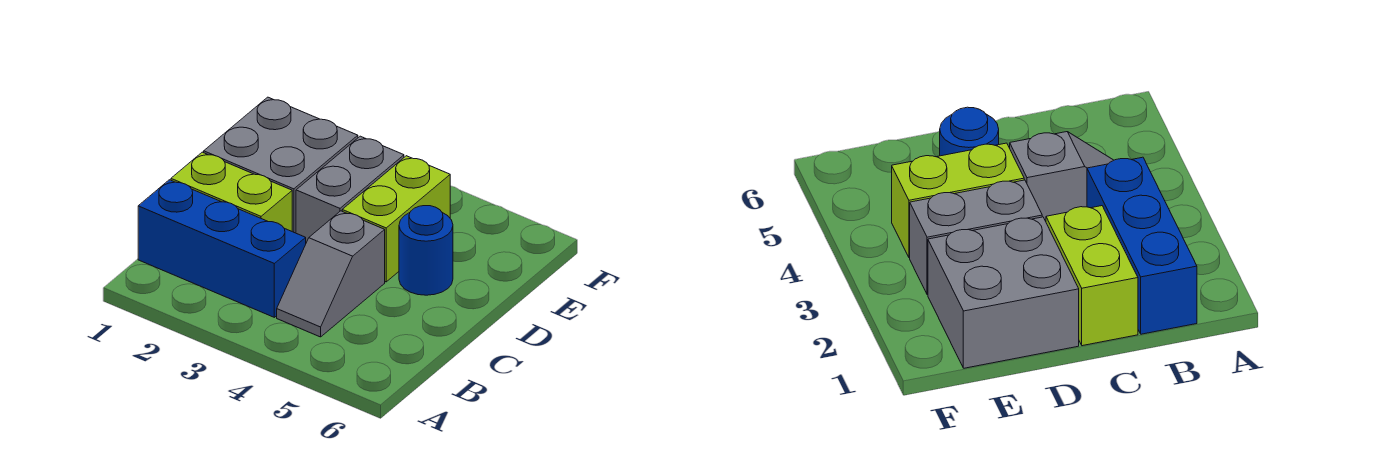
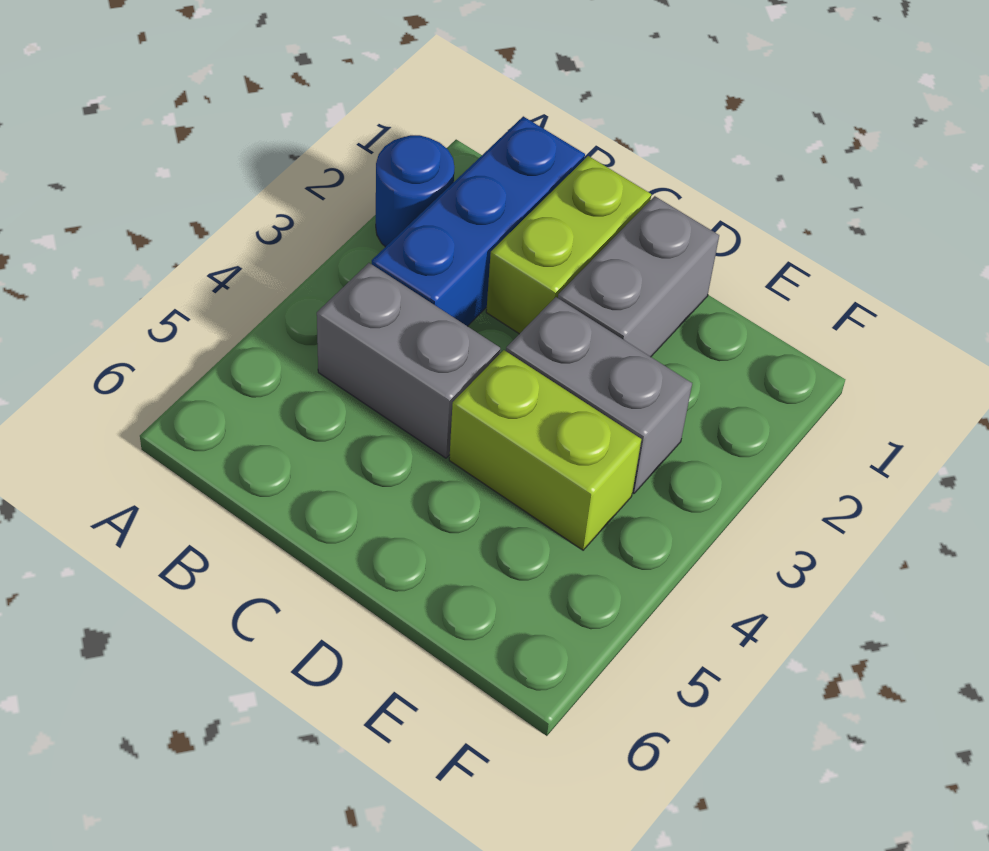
grey slope B4:C4 level 1 top C -> grey brick B4:C4 level 1
grey brick D1:E2 level 1 -> grey brick D1:D2 level 1
blue round brick D5 level 1 -> blue round brick A2 level 1

